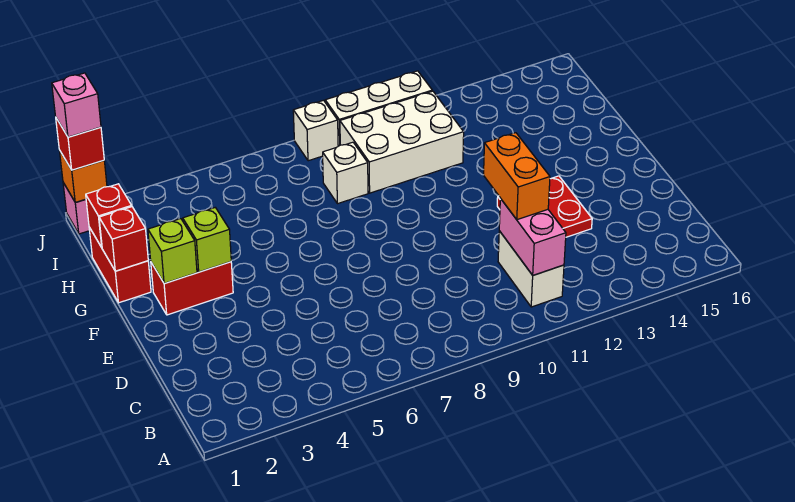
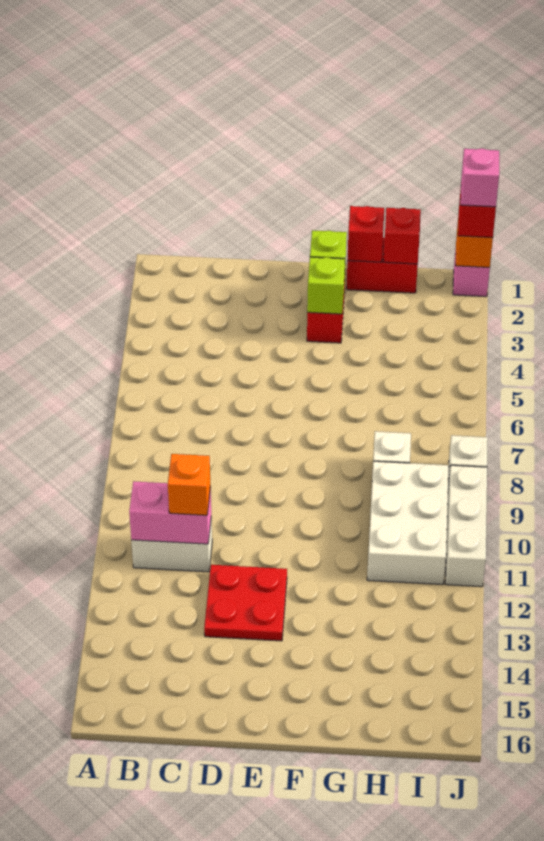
orange brick C11:D11 level 3 -> orange brick C11 level 3

